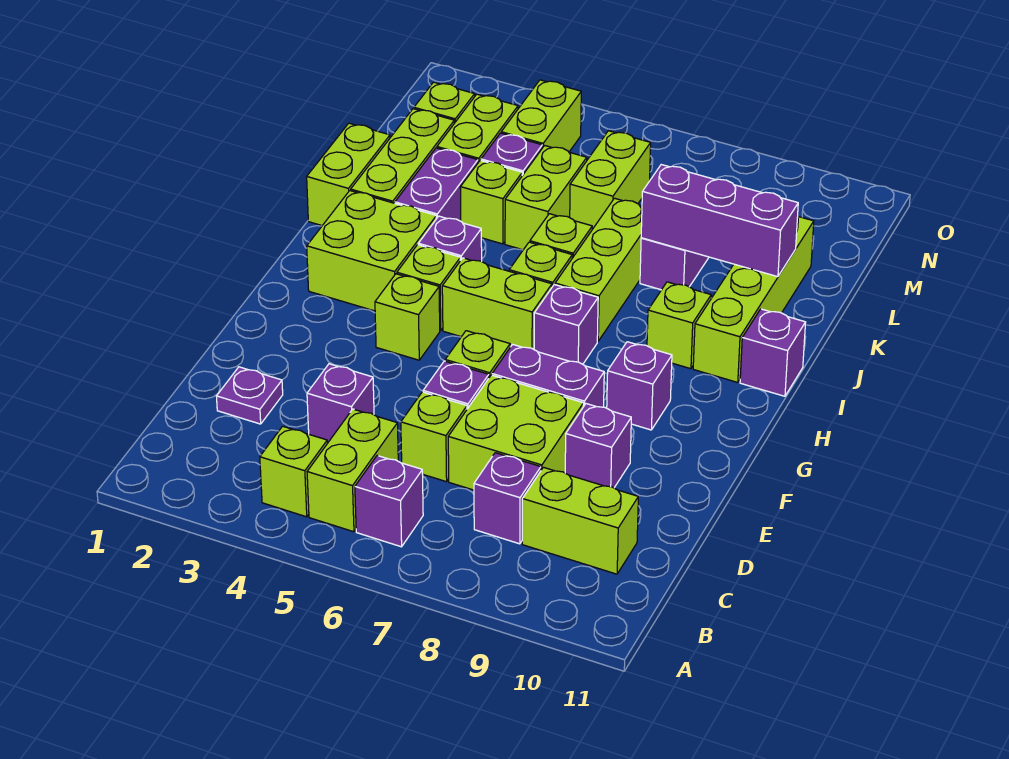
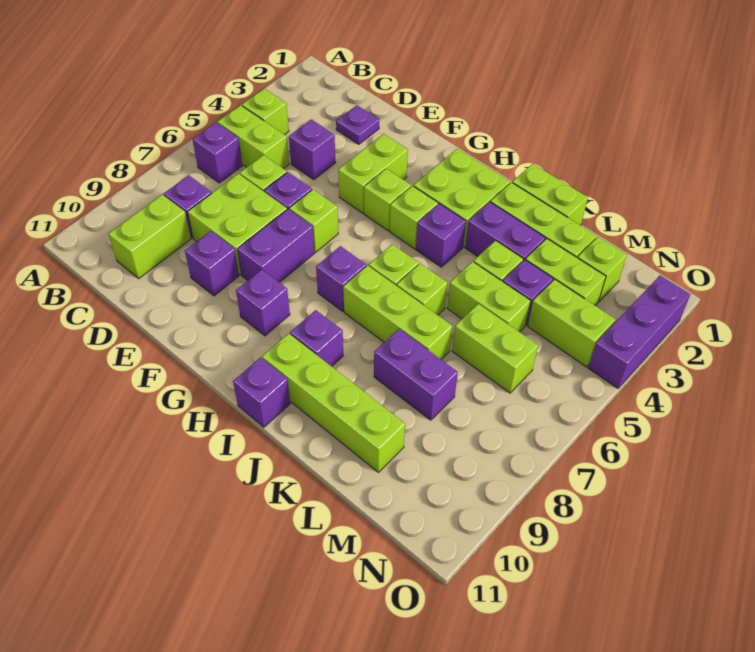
lime brick H5:H6 level 1 -> lime brick F3:F4 level 1
lime brick I9 level 1 -> purple brick I9 level 1
purple brick K8:K10 level 2 -> purple brick O2:O4 level 1

